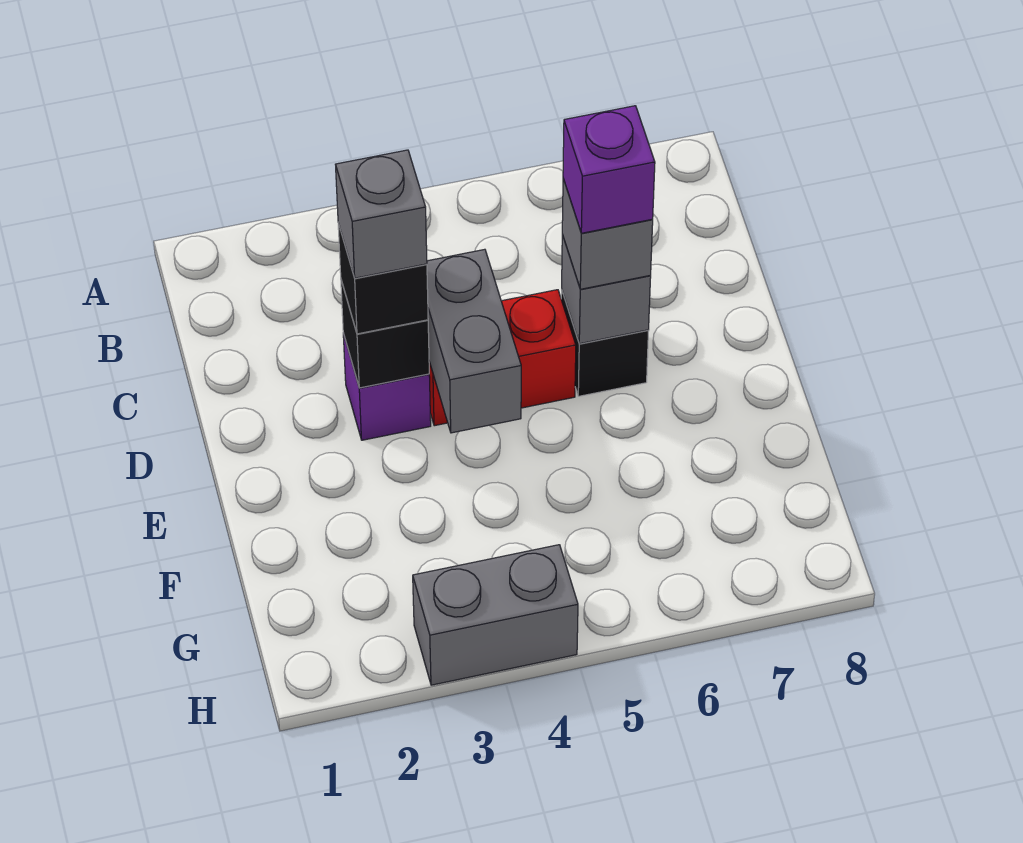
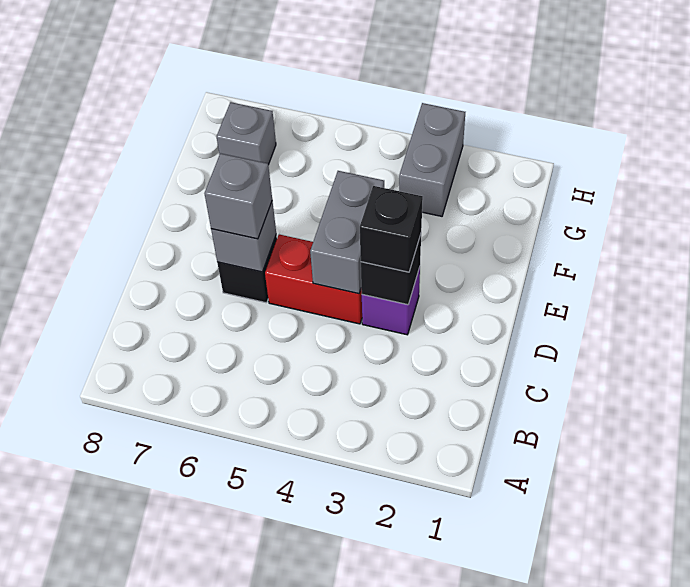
grey brick D3 level 4 -> grey brick G7 level 1
purple brick D6 level 4 -> none
grey brick H3:H4 level 1 -> grey brick G3:H3 level 1

